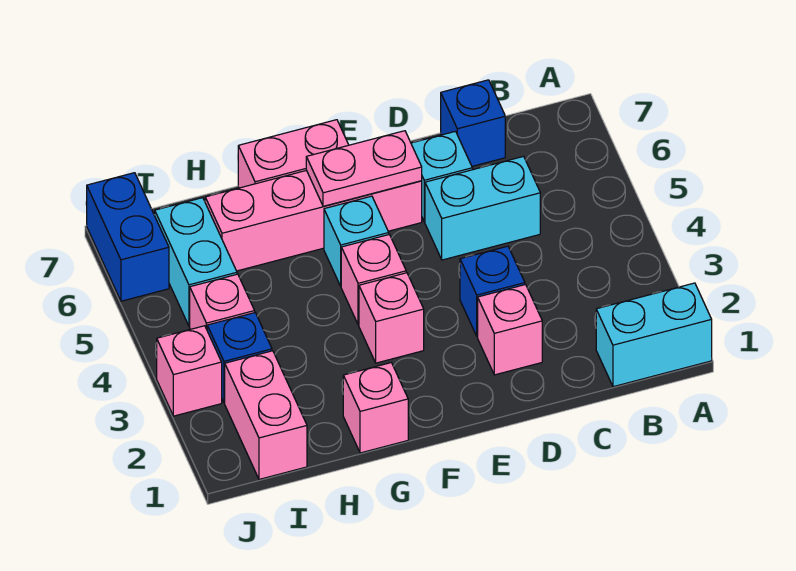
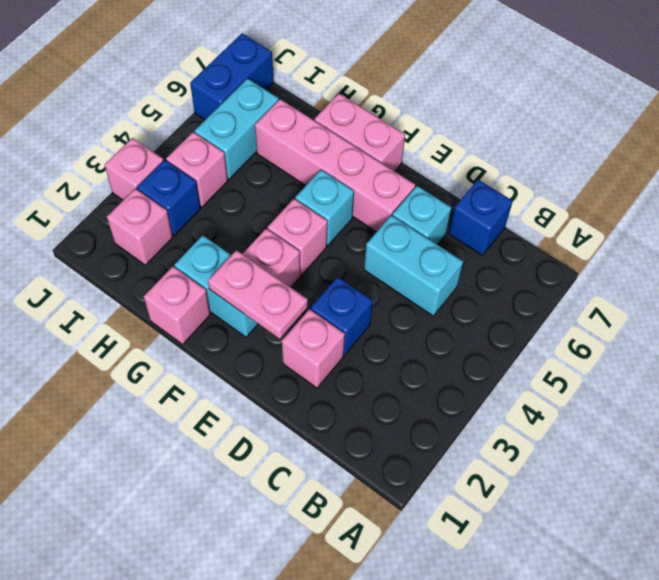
cyan brick A1:B1 level 1 -> cyan brick F2:G2 level 1
pink plate E6:F6 level 2 -> pink plate E2:F2 level 2
pink brick I1:I2 level 1 -> pink brick I2 level 1

